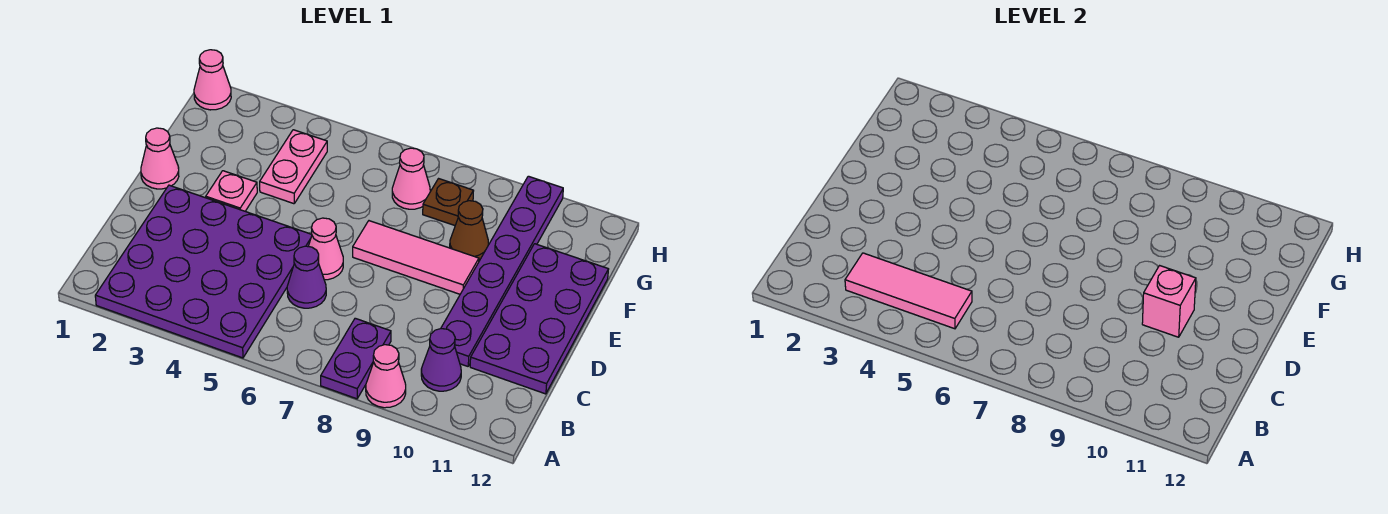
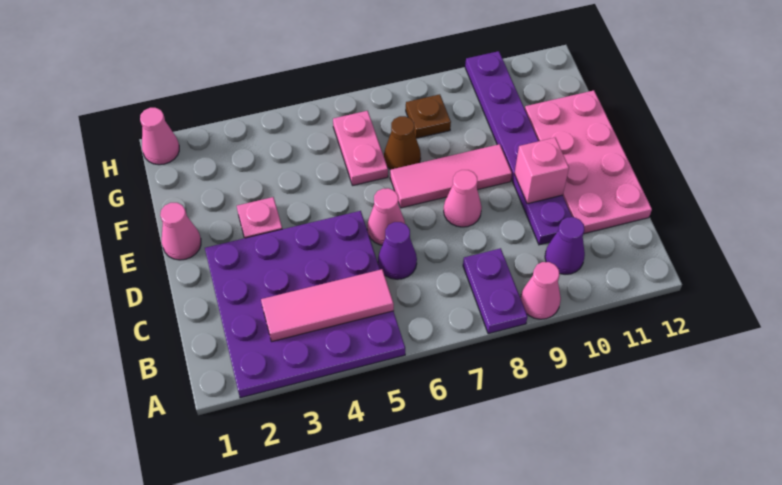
purple plate C11:F12 level 1 -> pink plate C11:F12 level 1
pink plate F4:G4 level 1 -> pink plate F6:G6 level 1
brown cone F9 level 1 -> brown cone F7 level 1
pink cone G7 level 1 -> pink cone D8 level 1

